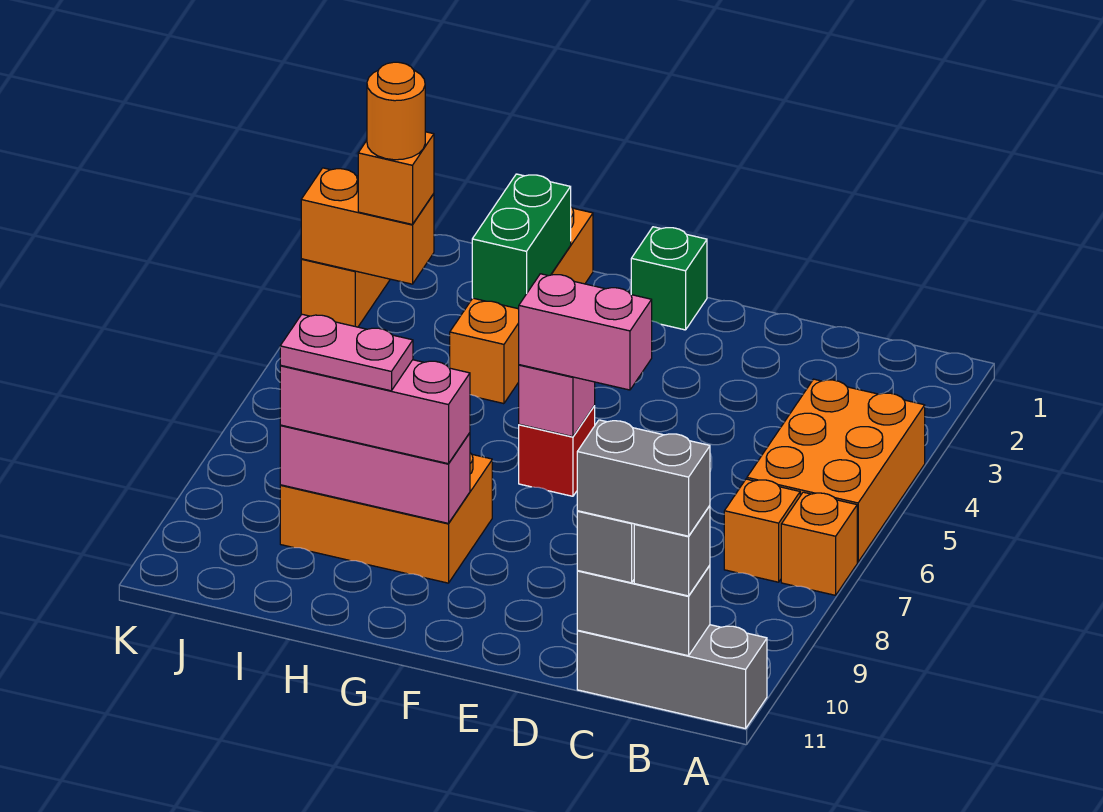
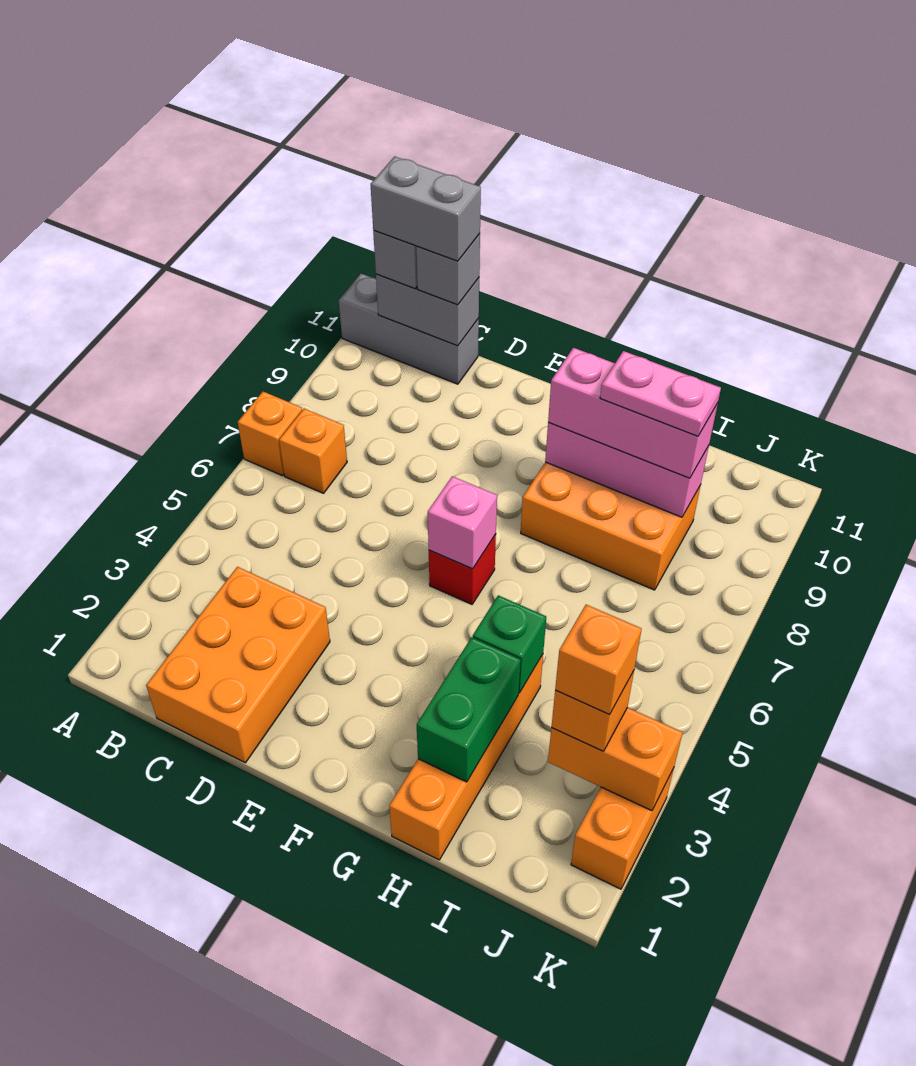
orange brick A4:B6 level 1 -> orange brick C1:D3 level 1
pink brick E6:F6 level 3 -> none
green brick F1 level 1 -> green brick H4 level 2
orange round brick J3 level 4 -> orange brick J3 level 4

